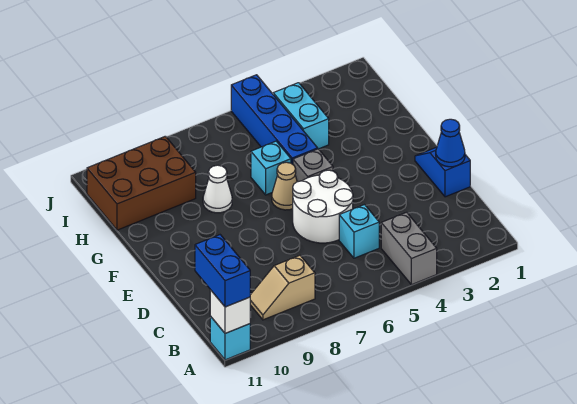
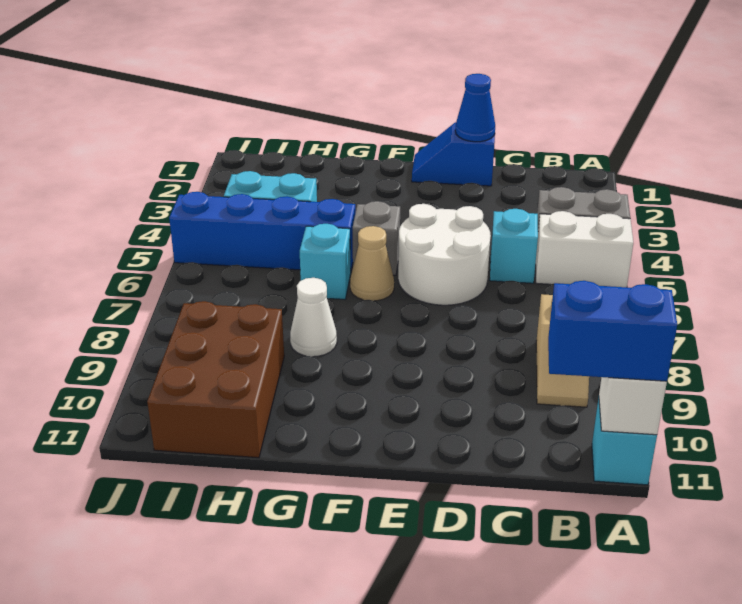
none -> white brick A5:B5 level 1

